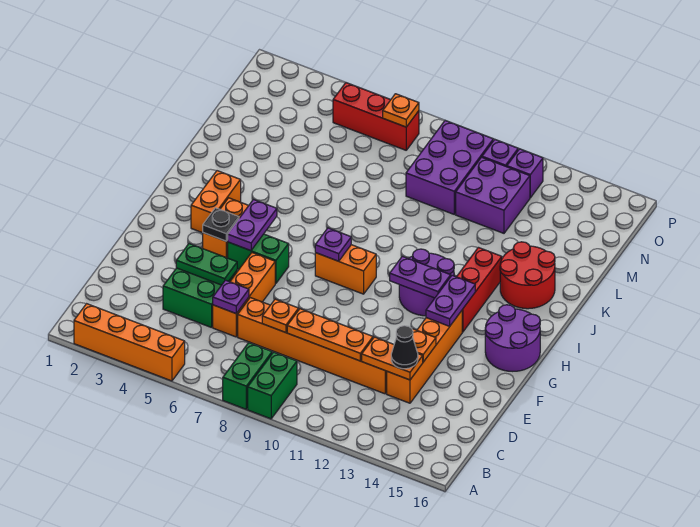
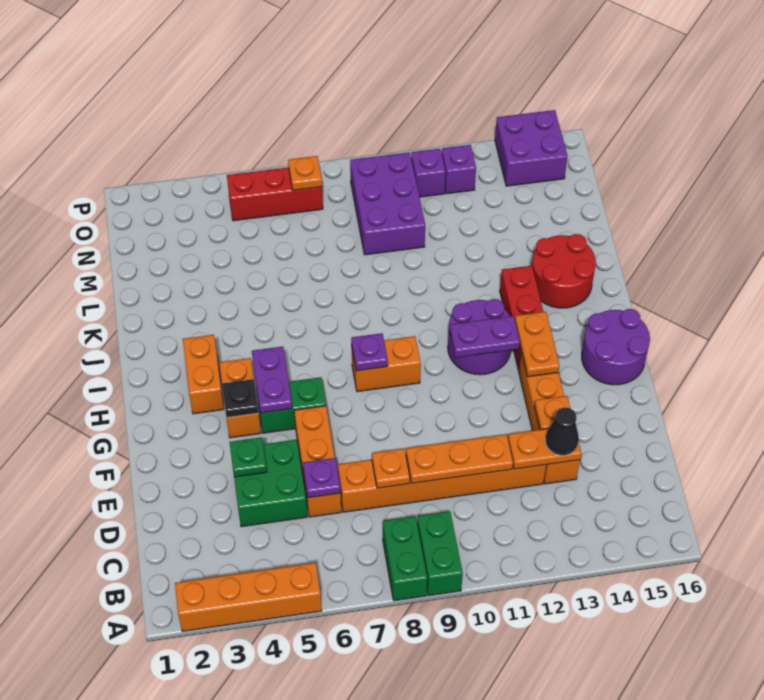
green plate E4:E5 level 2 -> green plate E4 level 2
purple plate G13:H13 level 2 -> orange plate G13:H13 level 2
purple brick M11:N12 level 1 -> purple brick O14:P15 level 1

